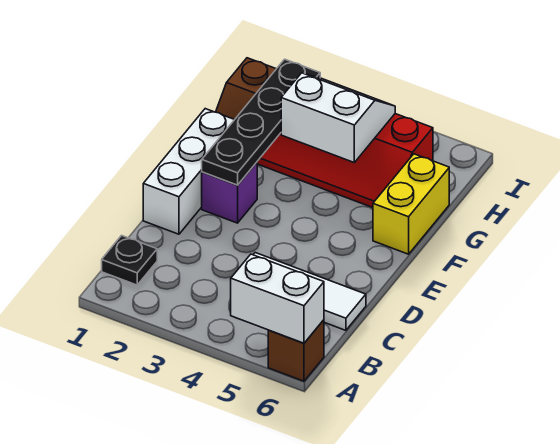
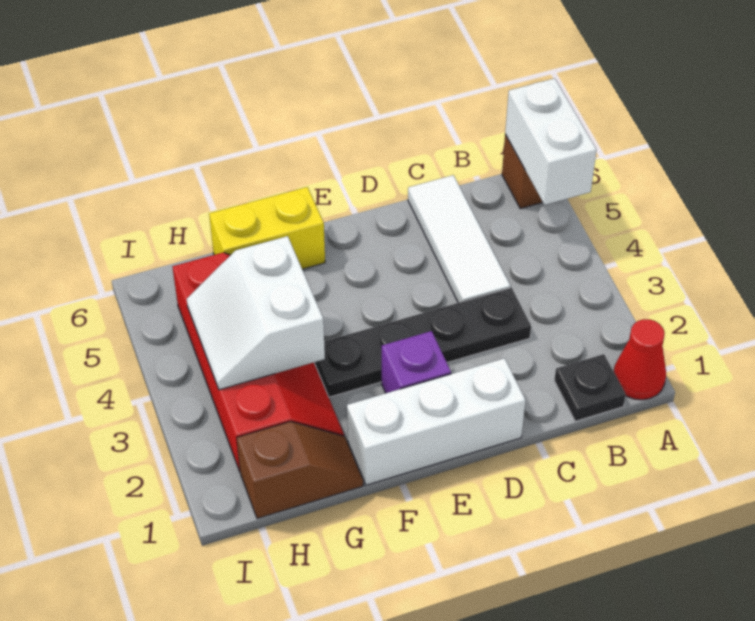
none -> red cone A1 level 1
black plate E2:H2 level 2 -> black plate C3:F3 level 1

